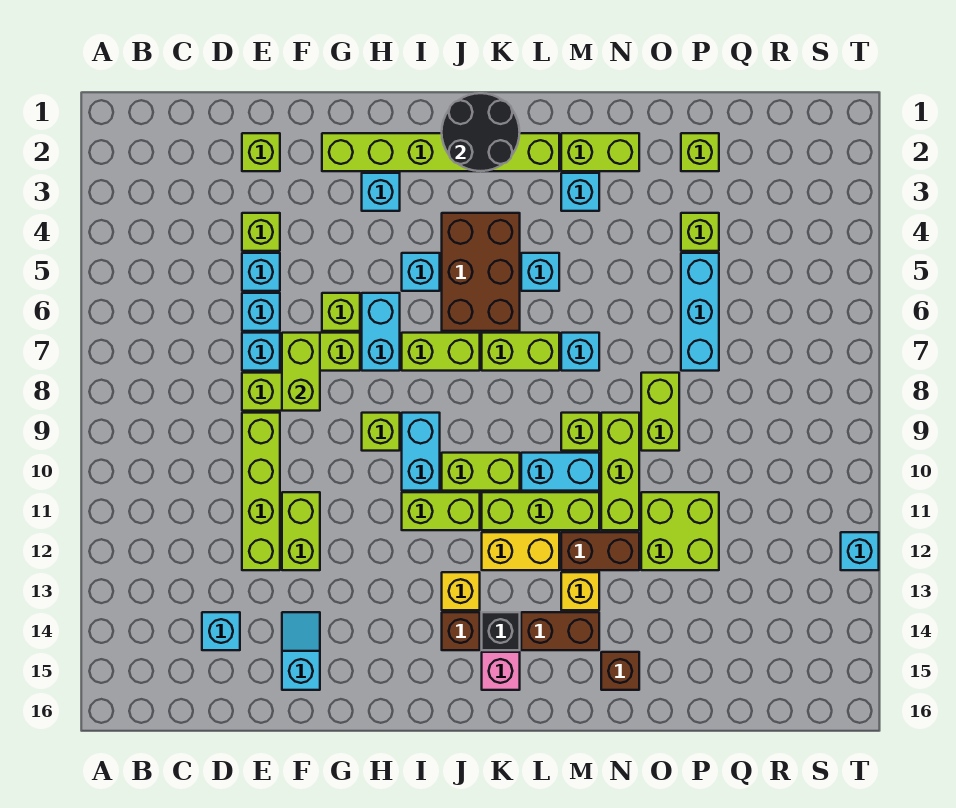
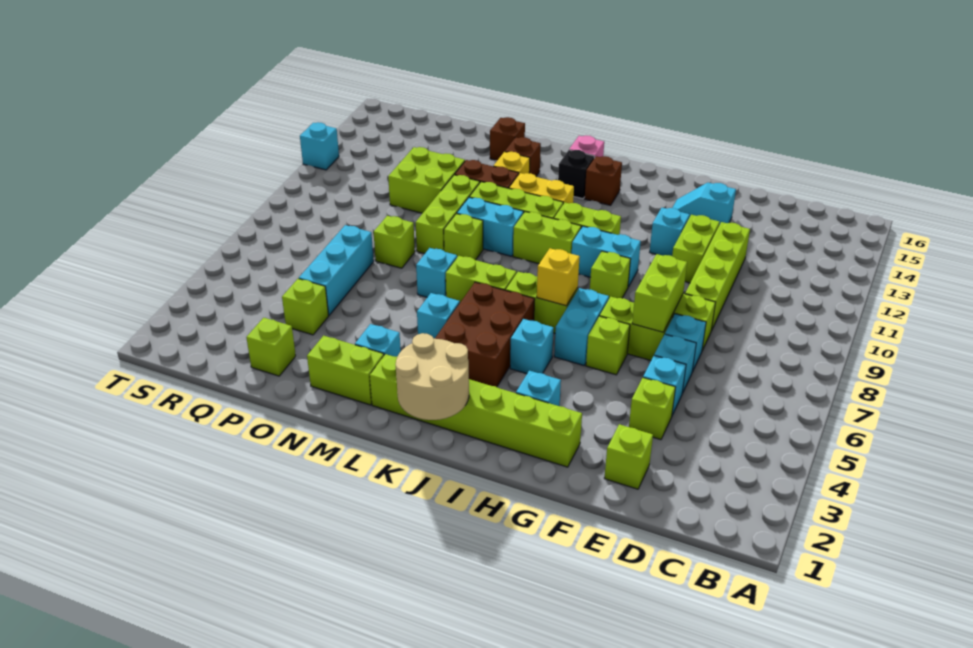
cyan brick D14 level 1 -> cyan brick G12 level 1
cyan slope F14:F15 level 1 top 15 -> cyan slope F14:G14 level 1 top F
cyan brick I9:I10 level 1 -> cyan brick H10:I10 level 1
black round brick J1:K2 level 2 -> tan round brick J1:K2 level 2
yellow brick J13 level 1 -> yellow brick I7 level 2
brown brick L14:M14 level 1 -> brown brick M14 level 1
lime brick O8:O9 level 1 -> lime brick O8 level 1

